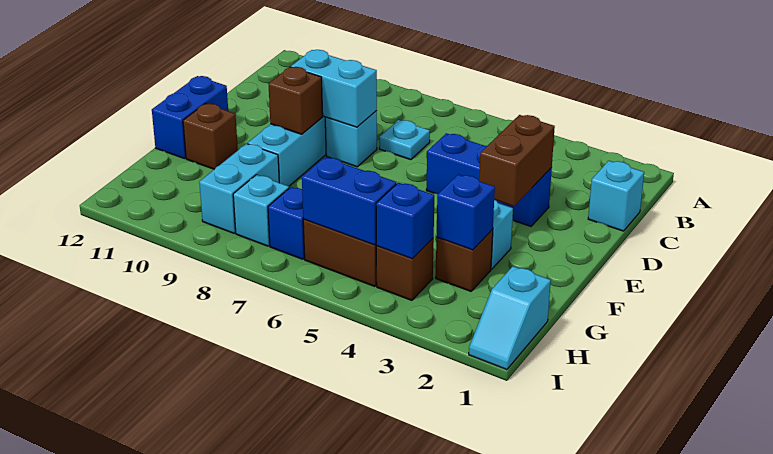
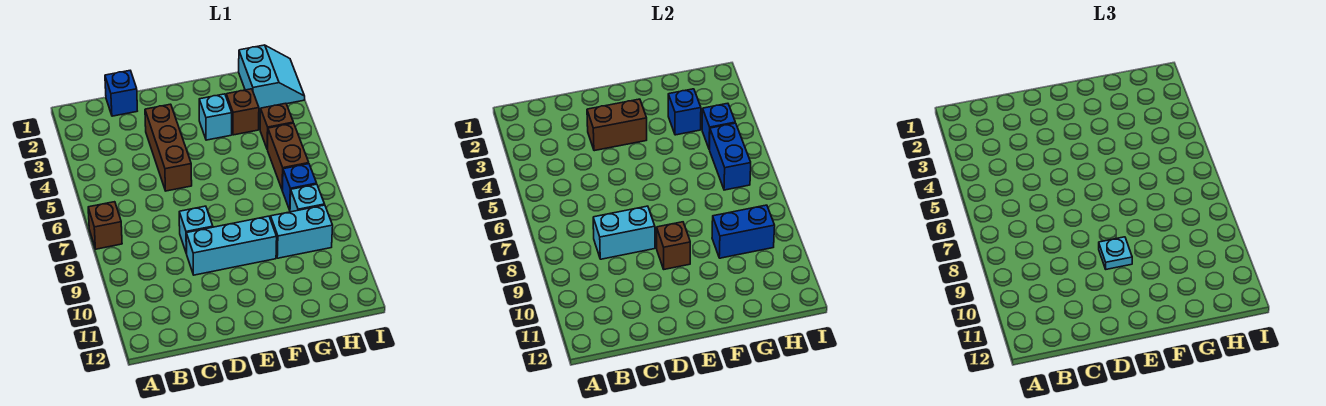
cyan brick C1 level 1 -> blue brick C1 level 1
cyan plate C7 level 1 -> cyan plate E9 level 3
blue brick D3:D5 level 1 -> brown brick D3:D5 level 1
cyan brick D8:D9 level 2 -> cyan brick C8:D8 level 2
blue brick E12:F12 level 1 -> blue brick G9:H9 level 2
brown brick F11 level 1 -> brown brick A7 level 1
cyan slope H1:I1 level 1 top H -> cyan slope H1:I2 level 1 top H

